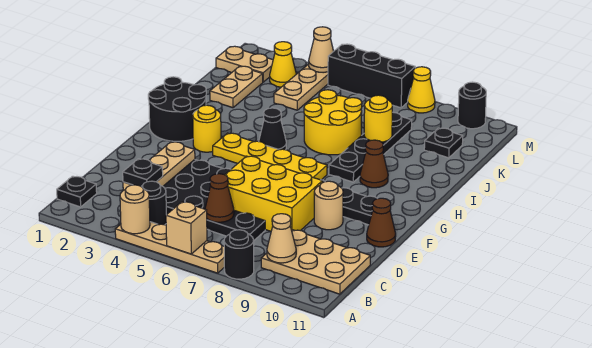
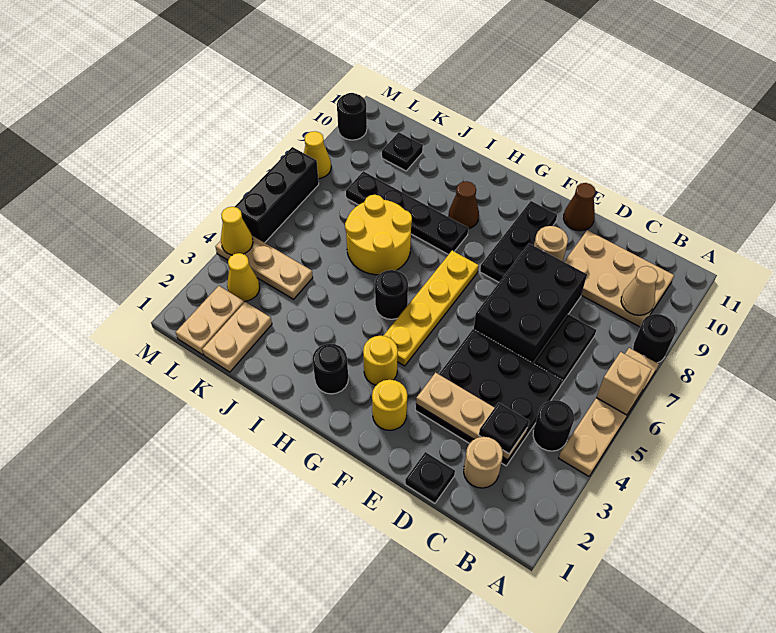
tan round brick A4 level 2 -> tan round brick C2 level 1
black plate B1 level 1 -> black plate D1 level 1
tan plate B9:C11 level 1 -> tan plate B9:D10 level 1
brown cone C6 level 2 -> none
yellow brick D6:E8 level 1 -> black brick D6:E8 level 1
black round brick G1:H2 level 1 -> black round brick H2 level 1
black cone H5 level 1 -> black round brick H5 level 1
tan plate J2:K2 level 1 -> tan plate K1:K2 level 1
yellow round brick J8 level 2 -> yellow round brick F2 level 1
tan cone M4 level 2 -> yellow cone M4 level 2

